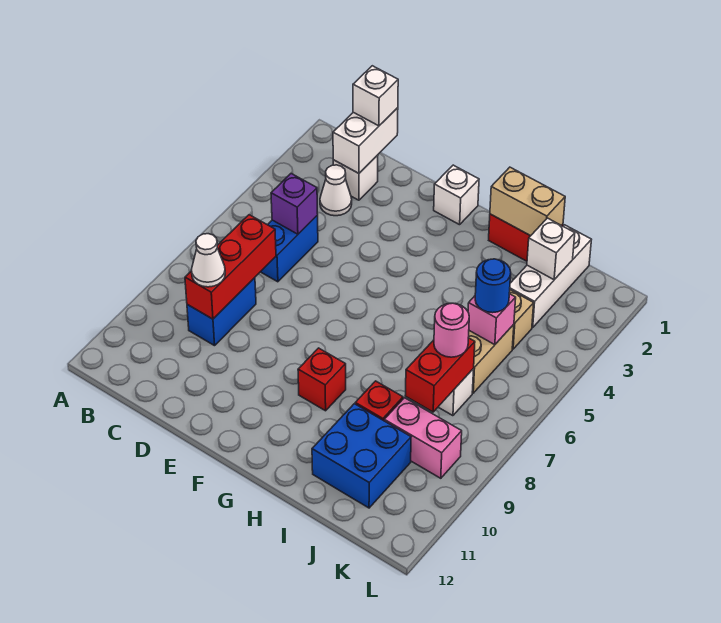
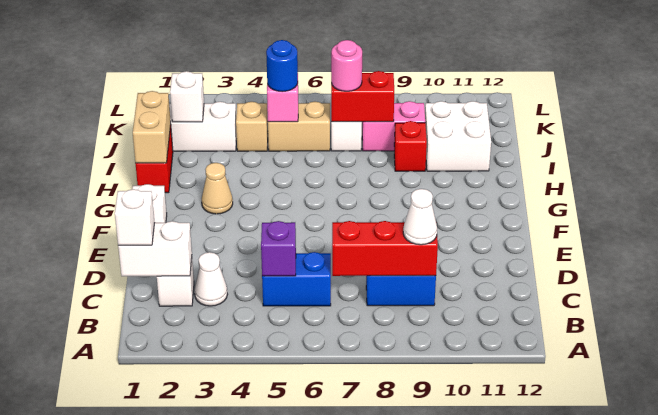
none -> tan cone G3 level 1
red brick G9 level 1 -> none
blue brick I10:J11 level 1 -> white brick I10:J11 level 1
pink brick J9:K9 level 1 -> pink brick J8:J9 level 1

